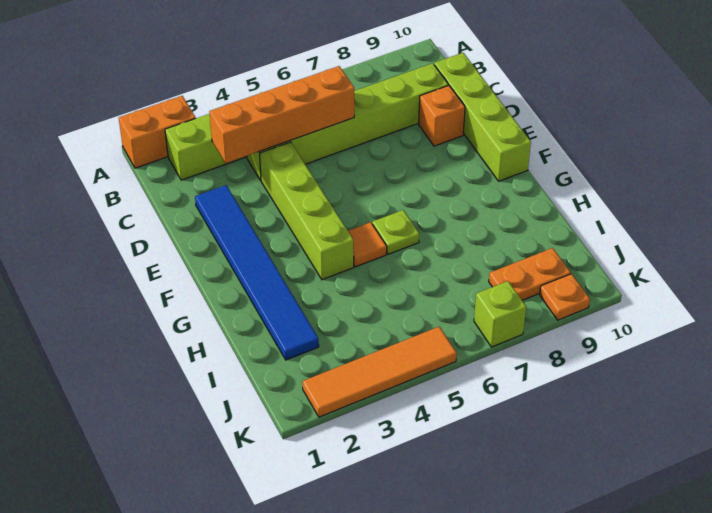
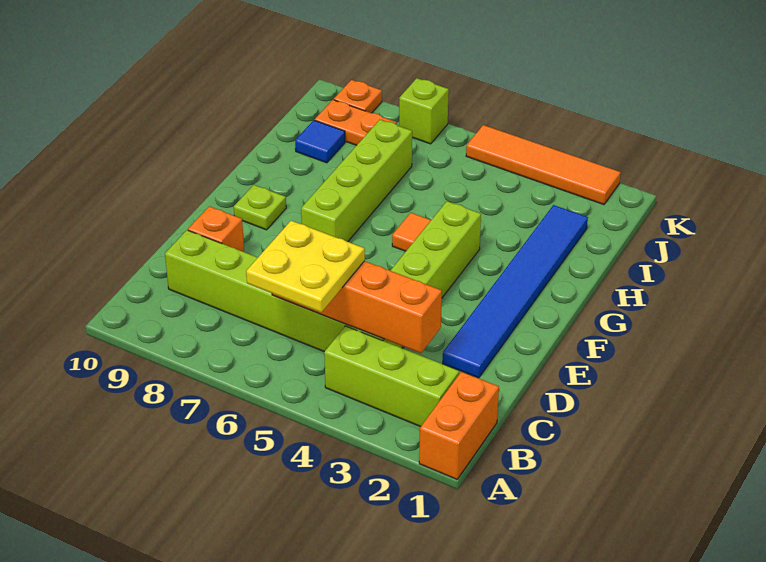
orange brick A1:A2 level 1 -> orange brick A1:B1 level 1
none -> yellow plate B5:C6 level 3
lime brick C10:F10 level 1 -> lime brick F7:I7 level 1
lime plate G6 level 1 -> lime plate F9 level 1
none -> blue tile I9 level 1

